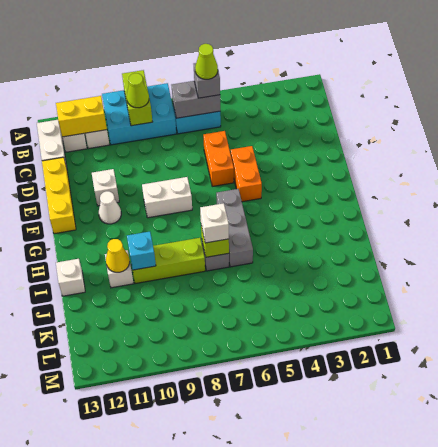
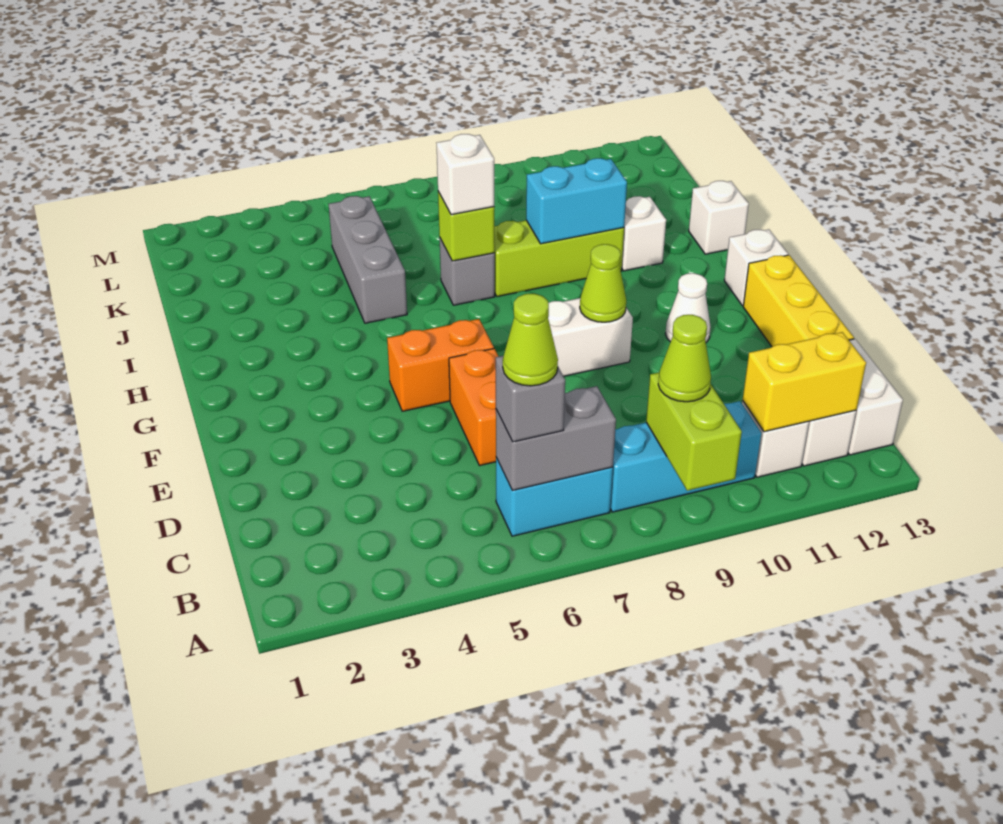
cyan brick A8:B10 level 1 -> cyan brick B8:B10 level 1
orange brick E5:F5 level 1 -> orange brick F5:F6 level 1
white brick E11 level 1 -> white brick G13 level 1
none -> lime cone F9 level 2
grey brick G6:I6 level 1 -> grey brick I5:K5 level 1
cyan brick I10 level 2 -> cyan brick I9:I10 level 2
yellow cone I11 level 2 -> none

